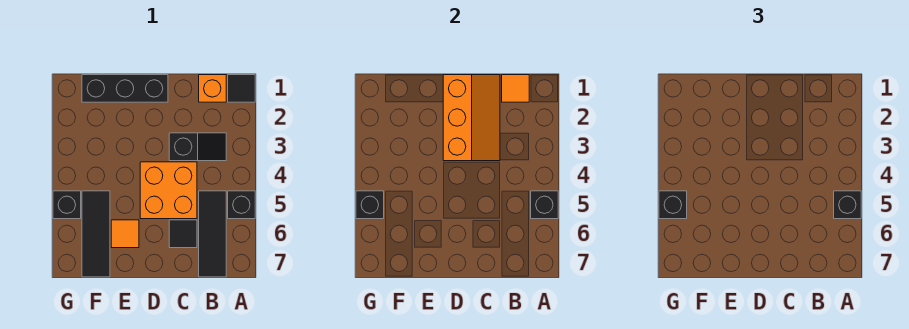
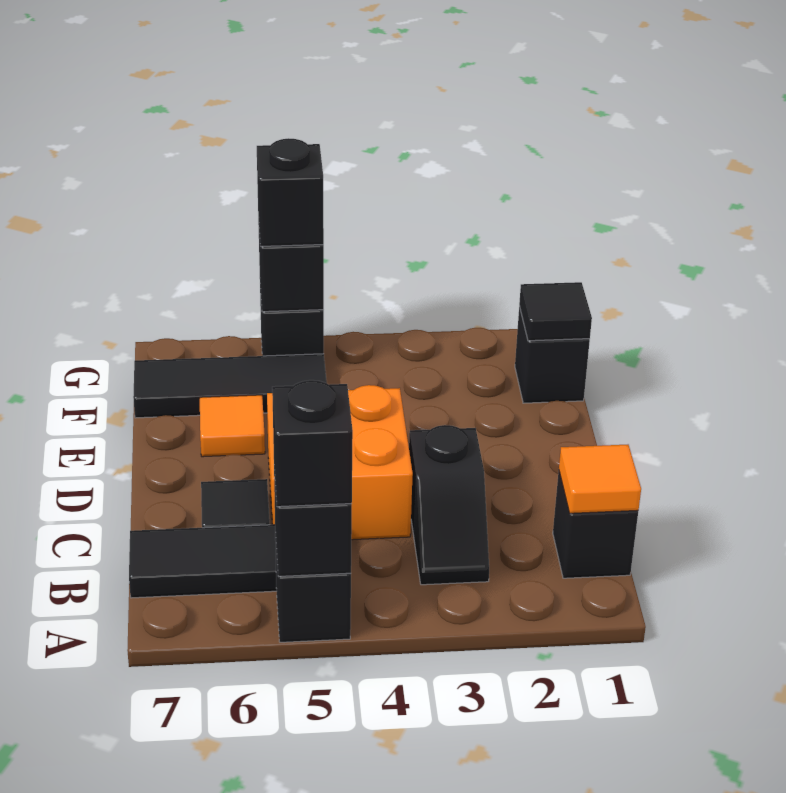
black tile A1 level 1 -> black tile F1 level 2
orange brick B1 level 1 -> black brick B1 level 1
orange slope C1:D3 level 2 top D -> none
black brick D1:F1 level 1 -> black brick F1 level 1

